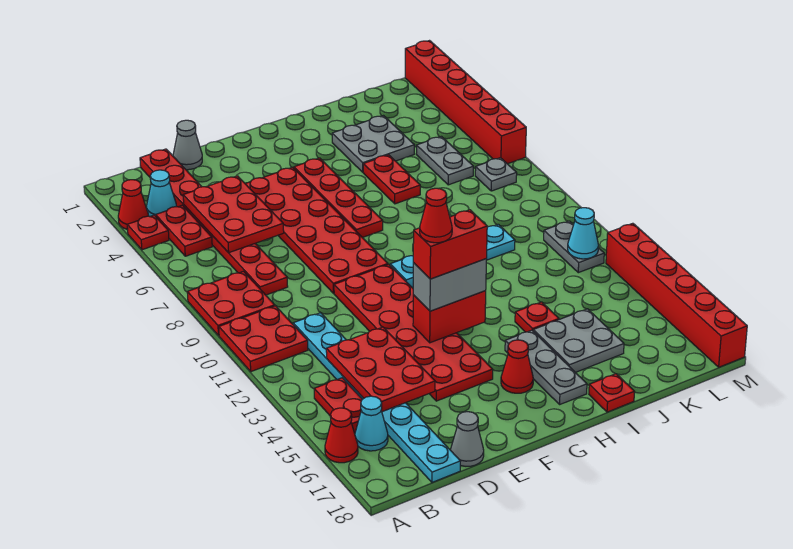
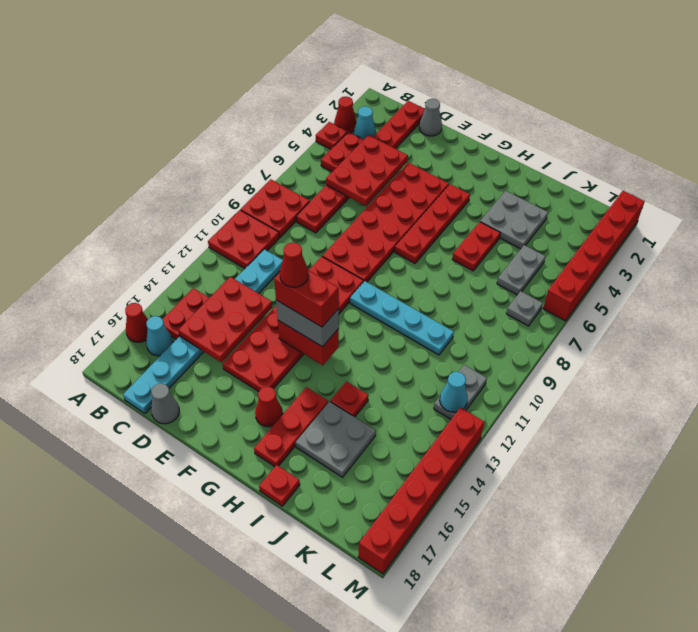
grey plate H15:H17 level 1 -> red plate H15:H17 level 1

